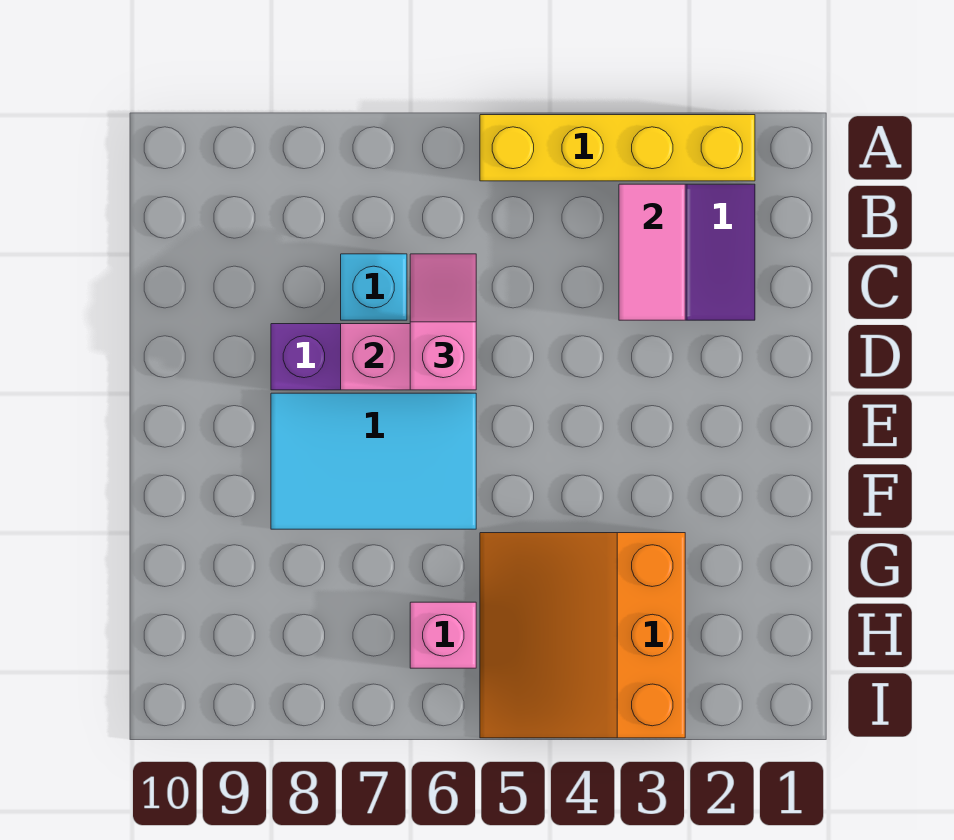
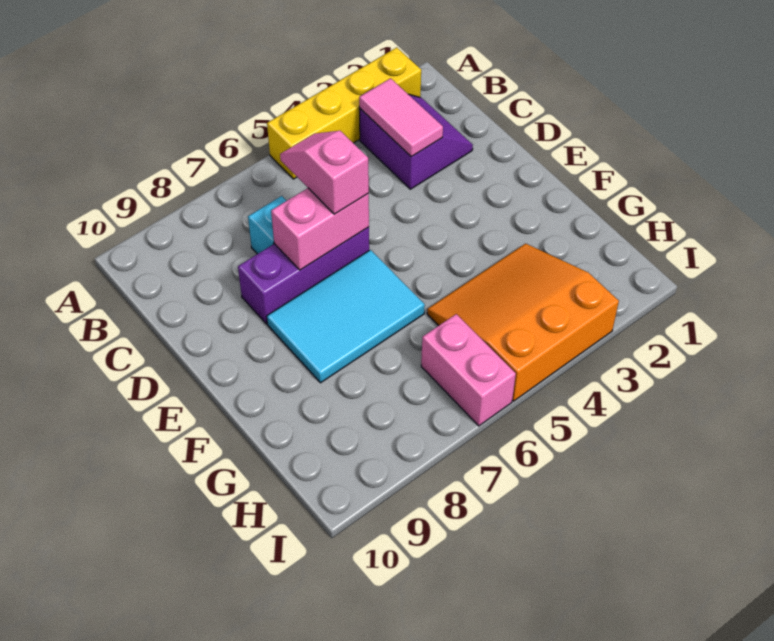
orange slope G3:I5 level 1 top 3 -> orange slope G3:I5 level 1 top I
pink brick H6 level 1 -> pink brick H6:I6 level 1

